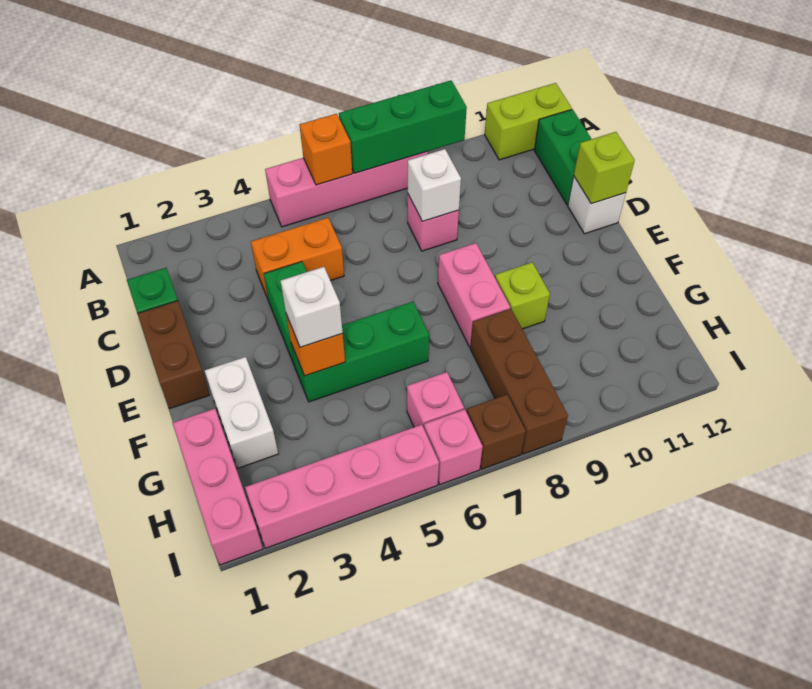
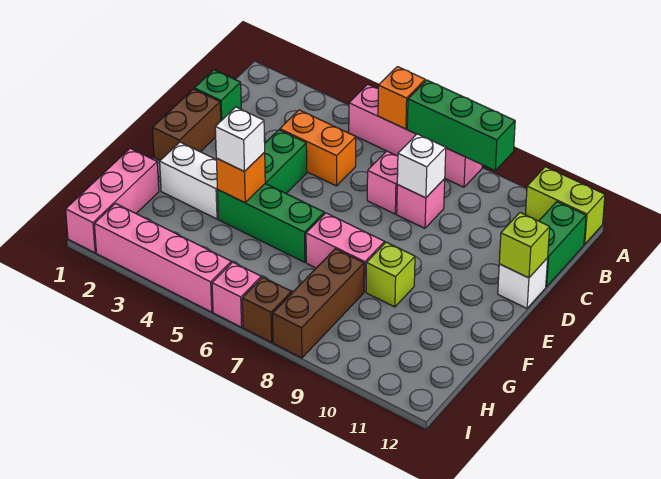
pink brick E8:F8 level 1 -> pink brick F7:F8 level 1
white brick F2:G2 level 1 -> white brick F2:F3 level 1
pink brick H6 level 1 -> pink brick C7 level 1

